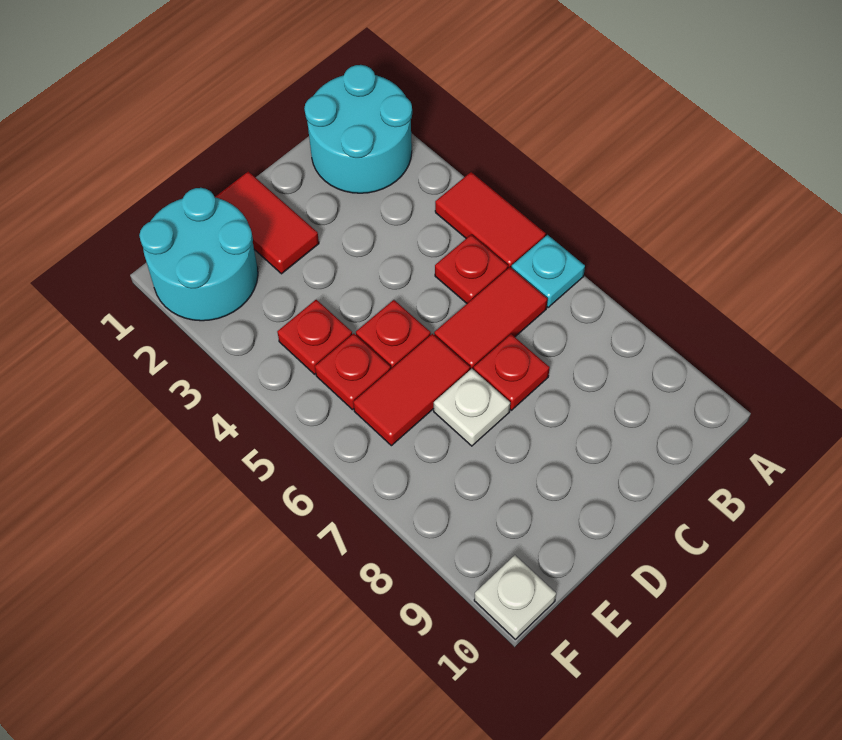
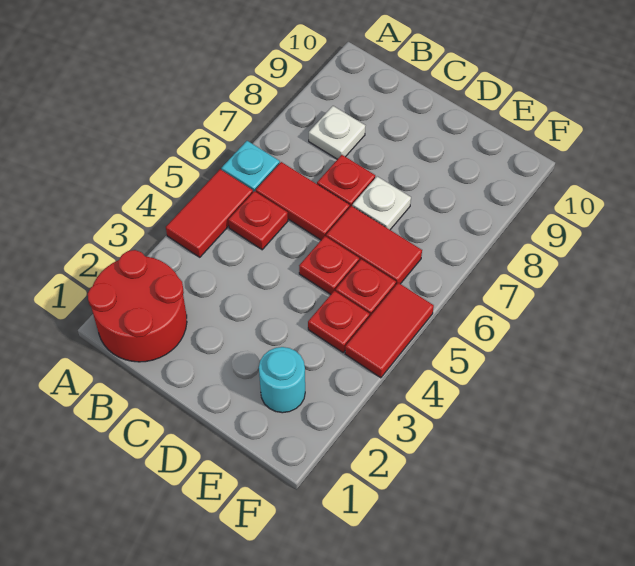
cyan round brick A1:B2 level 1 -> red round brick A1:B2 level 1
red tile D1:D2 level 1 -> red tile F4:F5 level 1
cyan round brick E1:F2 level 1 -> cyan round brick E2 level 1
white plate F10 level 1 -> white plate B8 level 1

